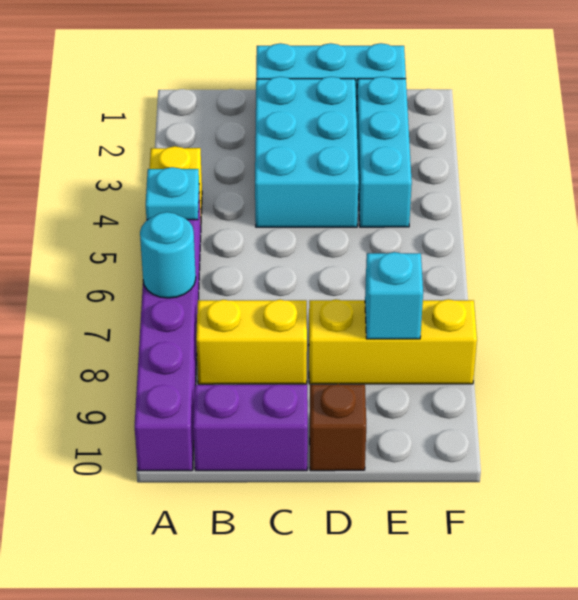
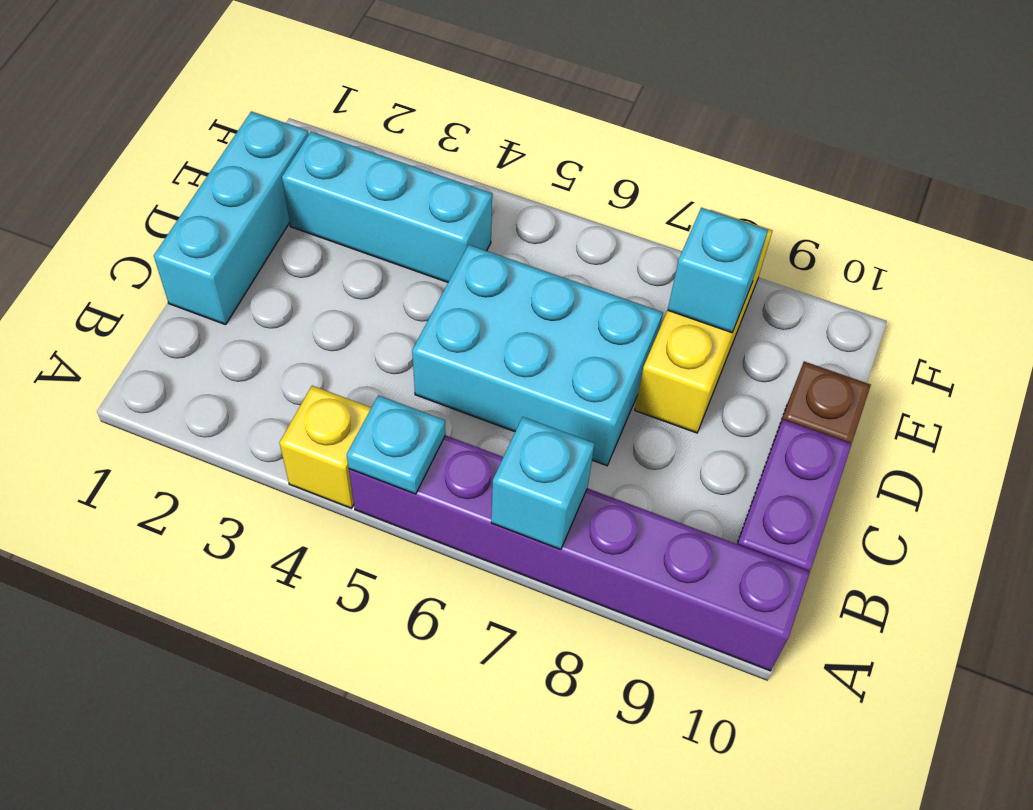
cyan round brick A7 level 2 -> cyan brick A7 level 2
yellow brick B8:C8 level 1 -> none
cyan brick C2:D4 level 1 -> cyan brick C5:D7 level 1

